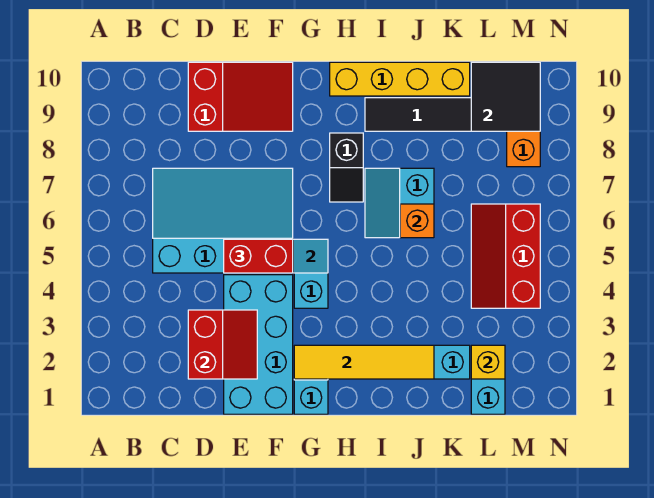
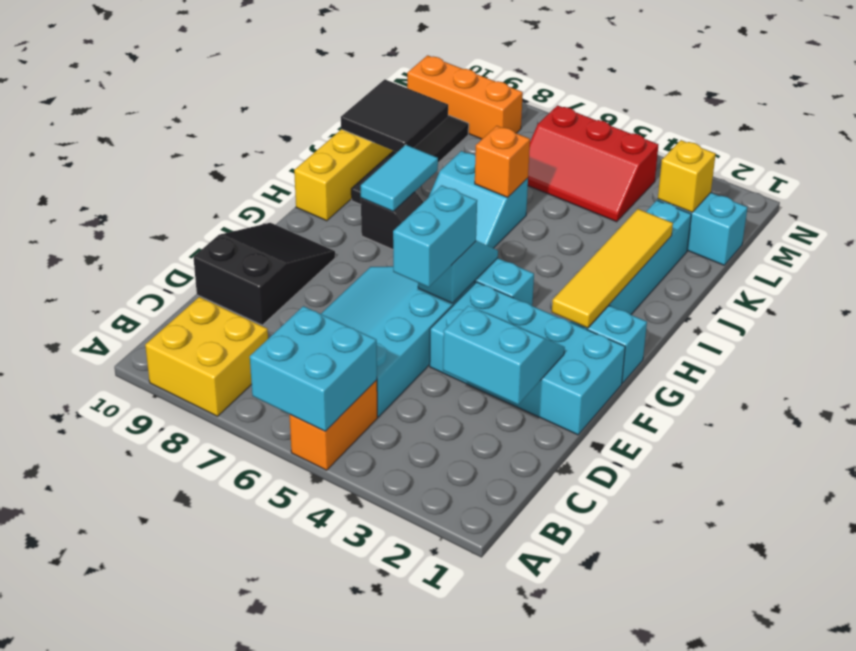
none -> orange brick A5:B5 level 1
none -> cyan brick A5:B6 level 2
none -> yellow brick A8:B9 level 1
red slope D2:E3 level 2 top D -> cyan slope D2:E3 level 2 top D
red slope D9:F10 level 1 top D -> black slope D9:F10 level 1 top D
red brick E5:F5 level 3 -> cyan brick E5:F5 level 3
none -> cyan tile H8:I8 level 2
black tile L9:M10 level 2 -> black tile J9:K10 level 2

